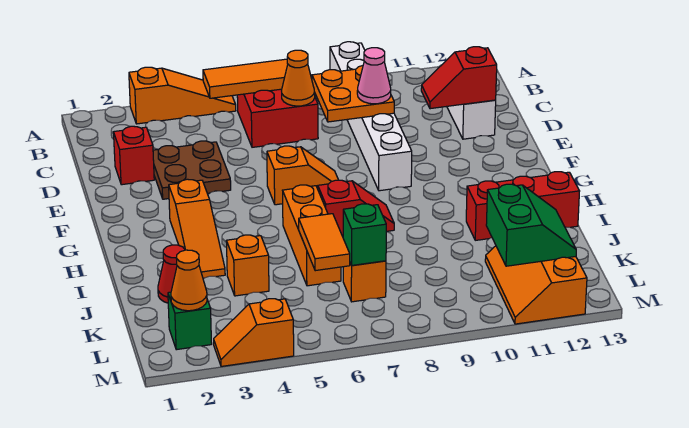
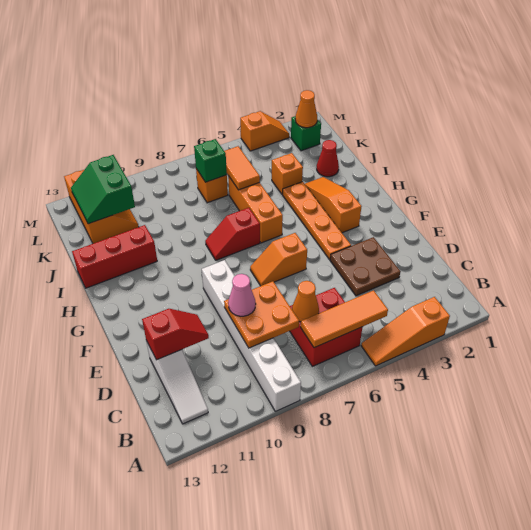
red brick D2 level 1 -> none
none -> orange plate F4:I4 level 1

